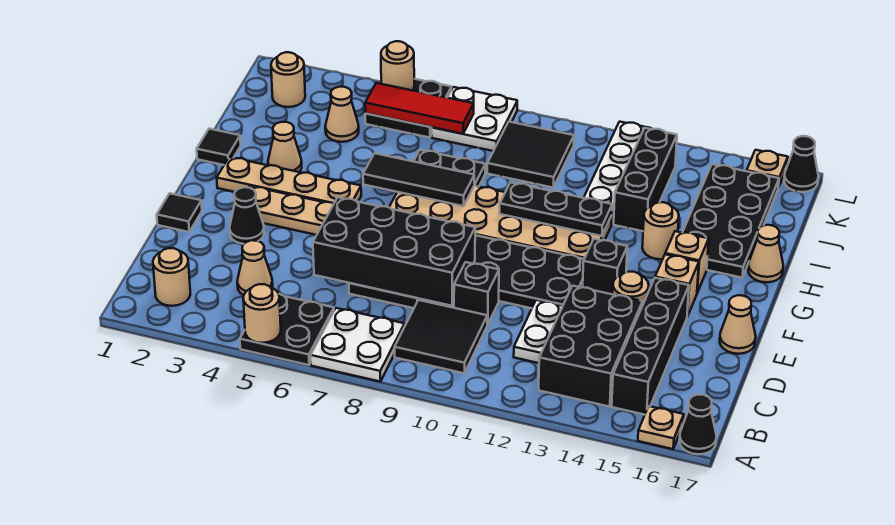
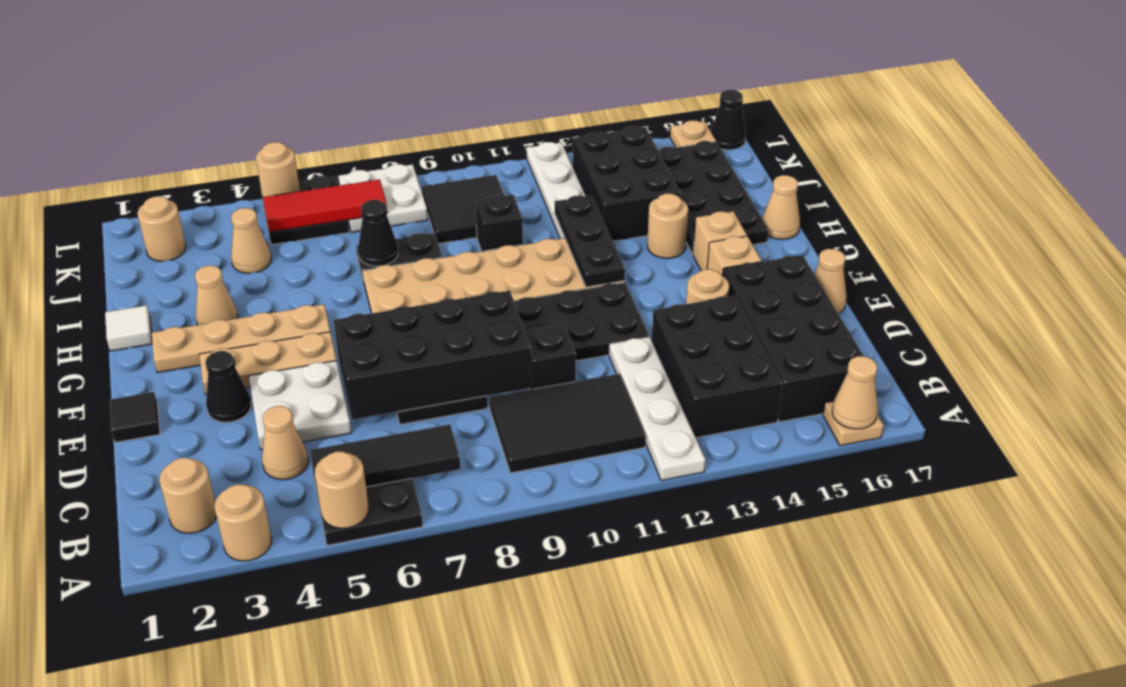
none -> tan round brick A3 level 1
white plate A7:B8 level 1 -> white plate D4:E5 level 1
none -> tan cone A16 level 2
black cone A17 level 1 -> black cone I7 level 2
black tile B9:C10 level 1 -> black tile B9:C11 level 1
black brick B15:E15 level 1 -> black brick B15:E16 level 1
white plate C12:D12 level 1 -> white plate A12:D12 level 1
black brick F13 level 1 -> black brick I10 level 1
black tile H1 level 1 -> white tile H1 level 1
black tile H6:H8 level 2 -> black tile B5:B7 level 2
black plate H10:H12 level 2 -> black plate G12:I12 level 2
black brick I13:K13 level 1 -> black brick I13:K14 level 1

